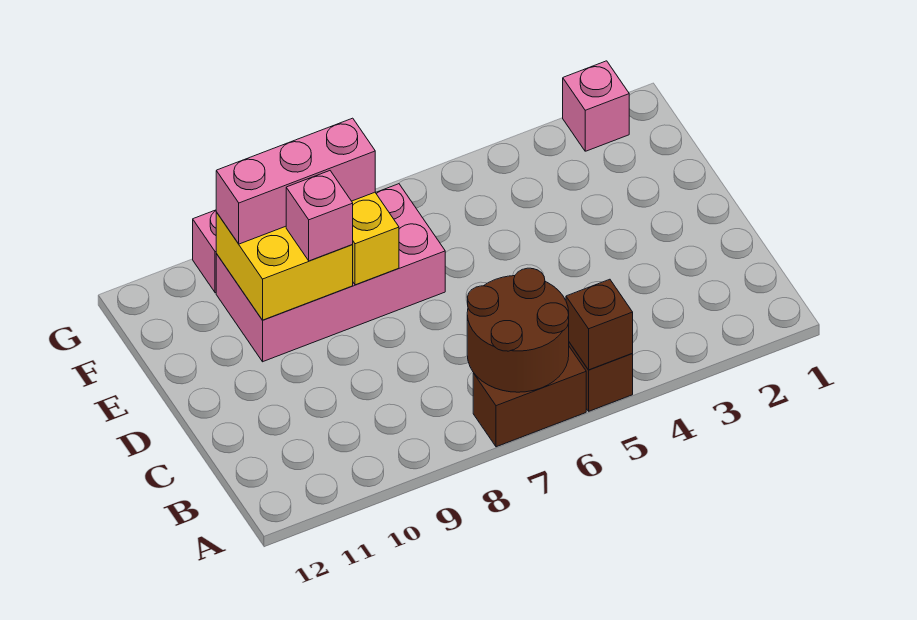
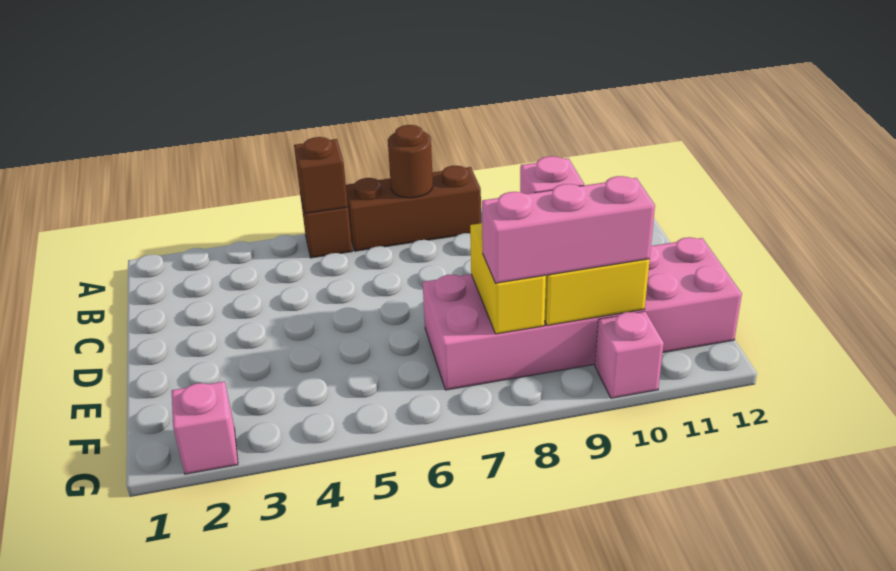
brown brick A6:A7 level 1 -> brown brick A6:A8 level 1
brown round brick A6:B7 level 2 -> brown round brick A7 level 2
pink brick E7:F10 level 1 -> pink brick E7:F12 level 1

